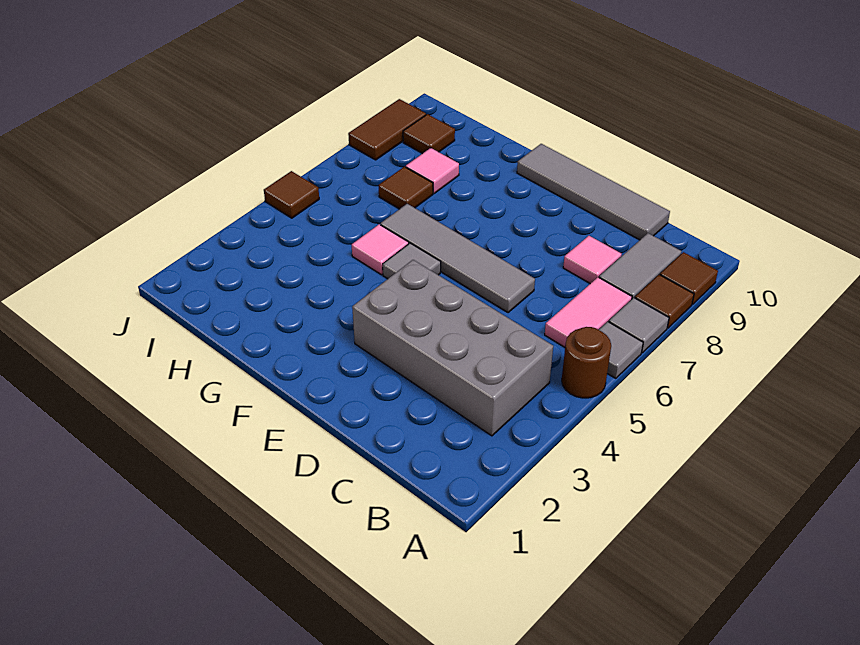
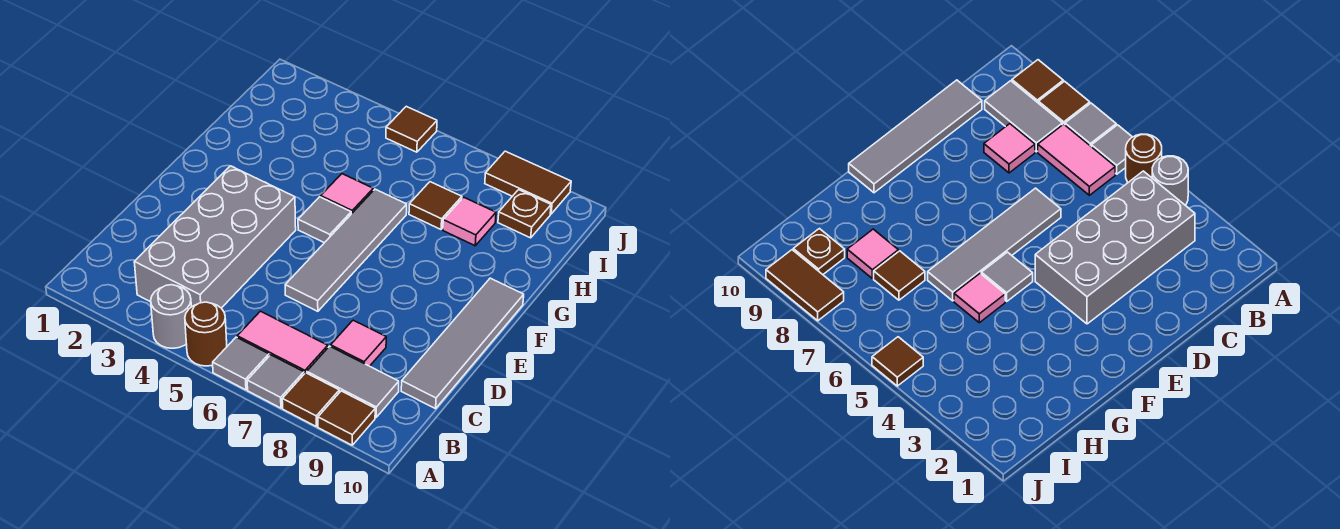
none -> grey round brick A4 level 1
brown tile I9 level 1 -> brown plate I9 level 1

